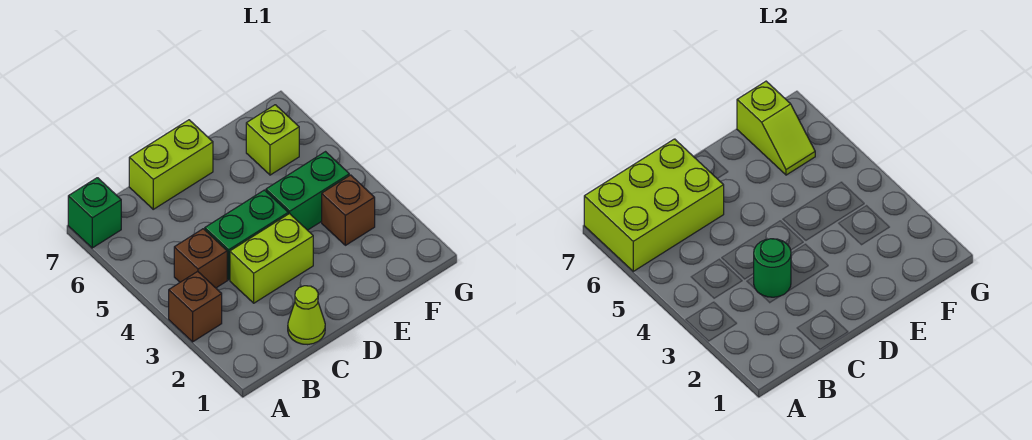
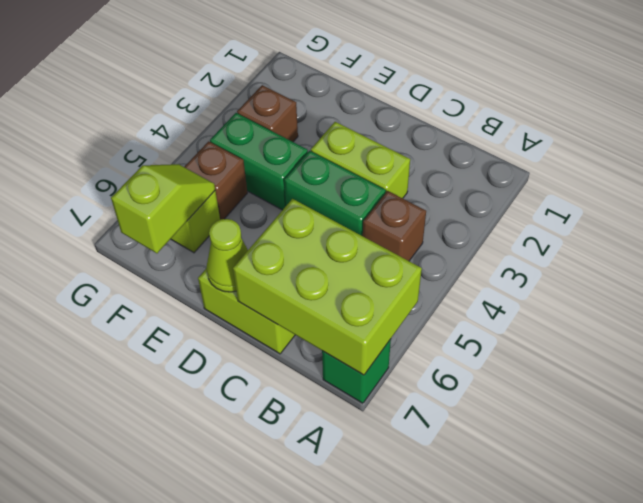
brown brick A3 level 1 -> brown brick F5 level 1
lime cone C1 level 1 -> lime cone D7 level 2
green round brick C3 level 2 -> none

